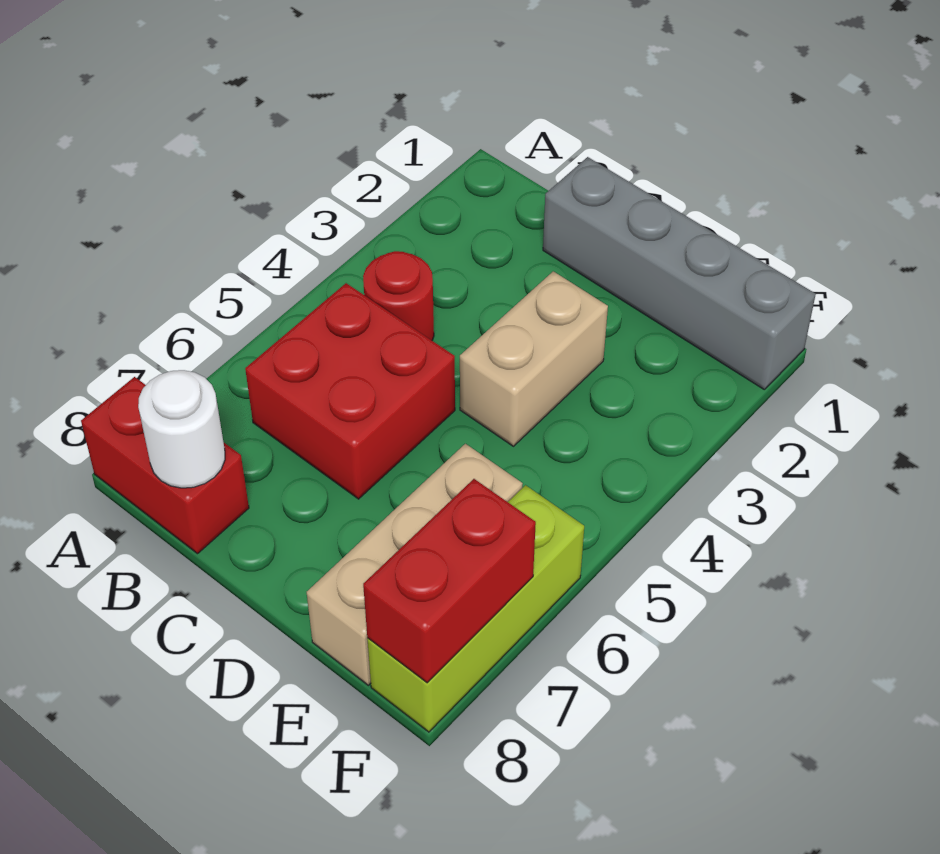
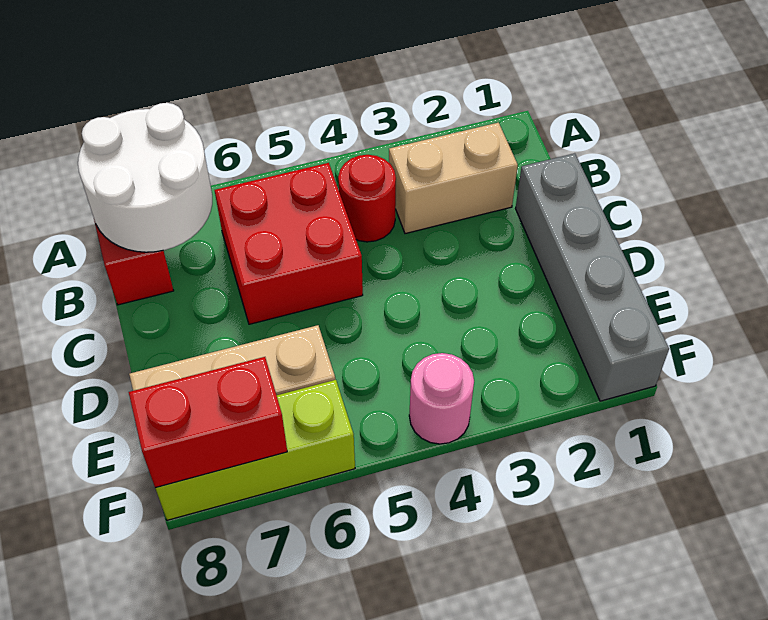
white round brick B8 level 2 -> white round brick A7:B8 level 2
tan brick D3:D4 level 1 -> tan brick B2:B3 level 1
none -> pink round brick F4 level 1

